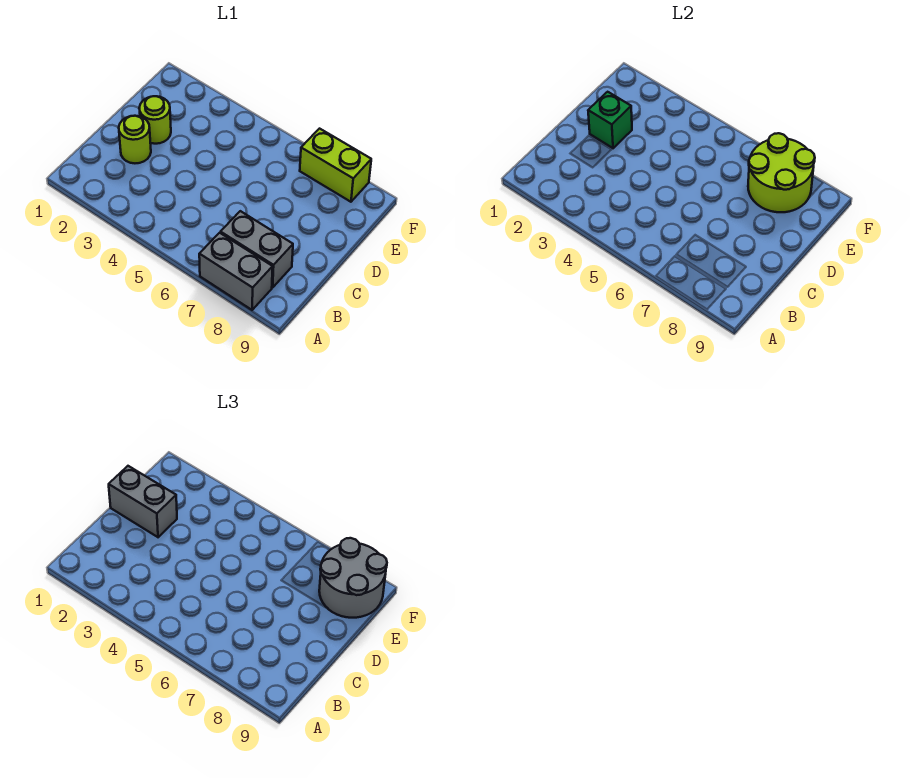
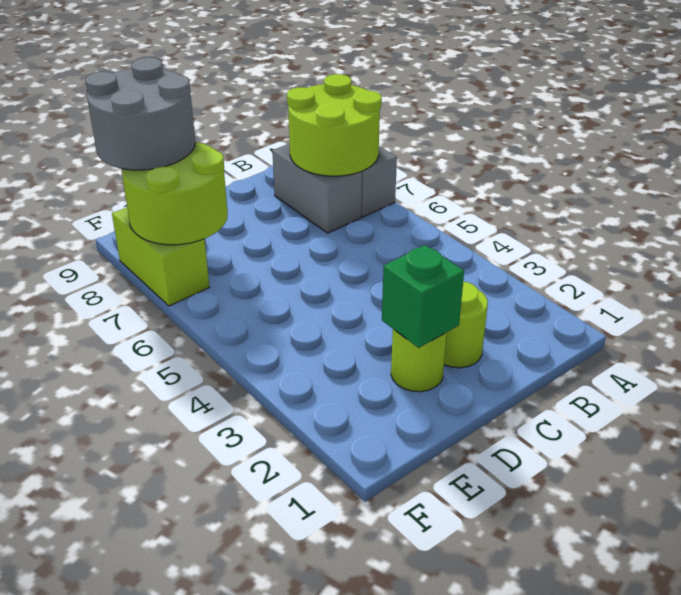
none -> lime round brick A7:B8 level 2
grey brick D1:D2 level 3 -> none

